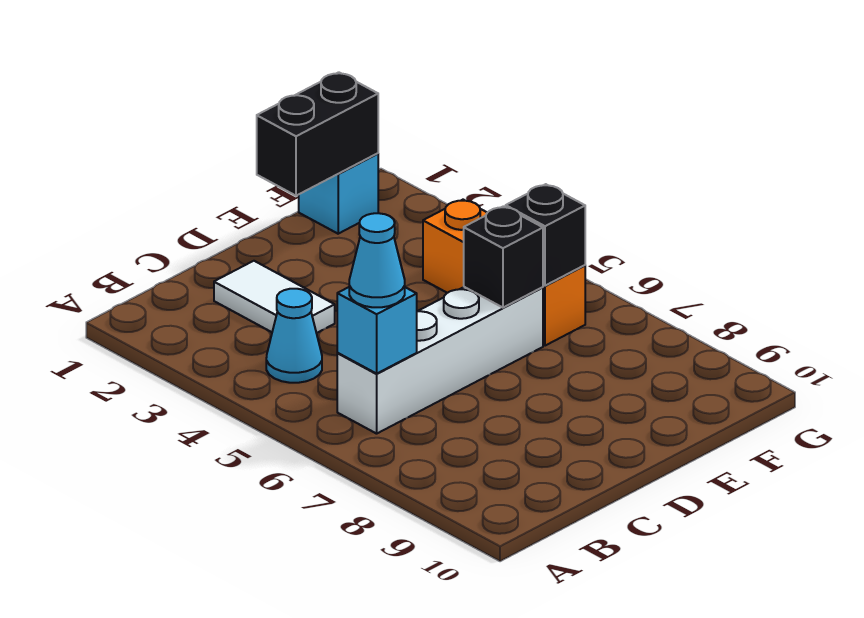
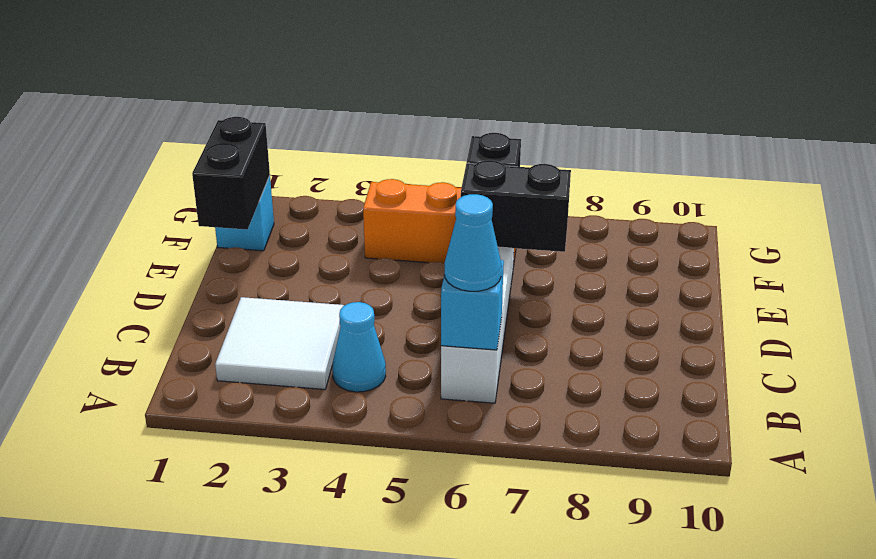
white tile C2:C3 level 1 -> white tile B2:C3 level 1
black brick E6 level 2 -> black brick E6:E7 level 2

